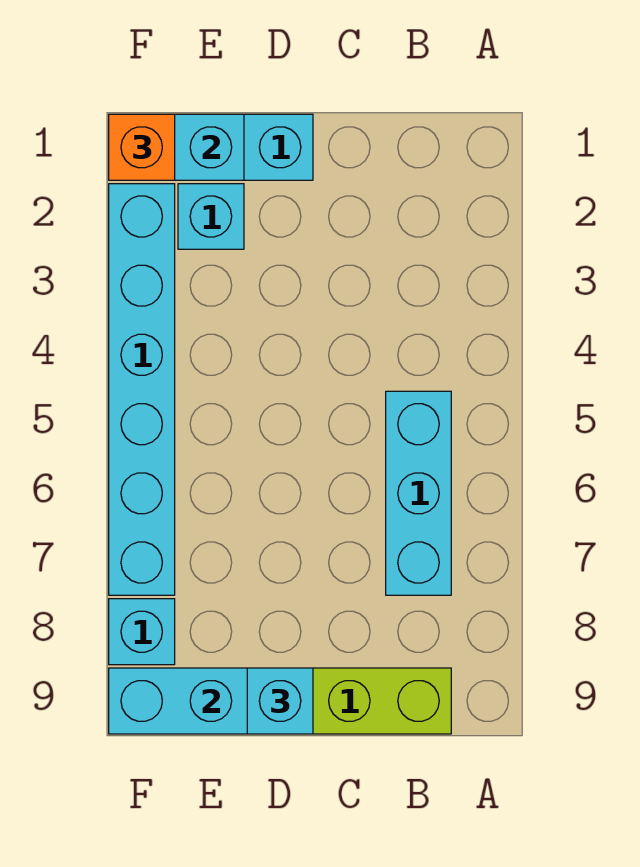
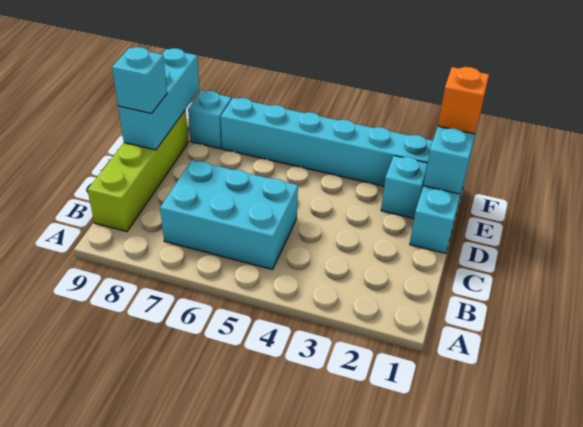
cyan brick B5:B7 level 1 -> cyan brick B5:C7 level 1

